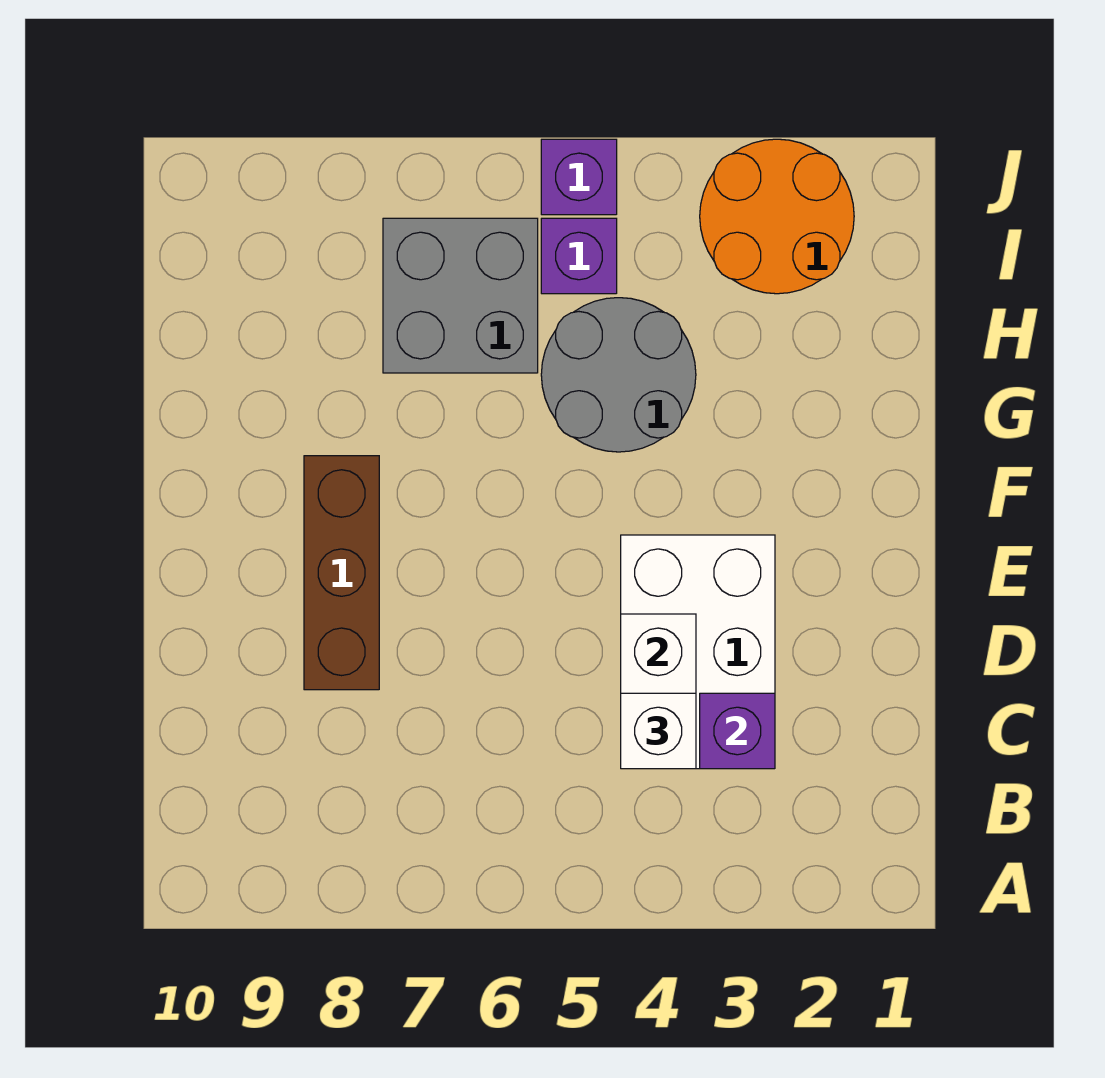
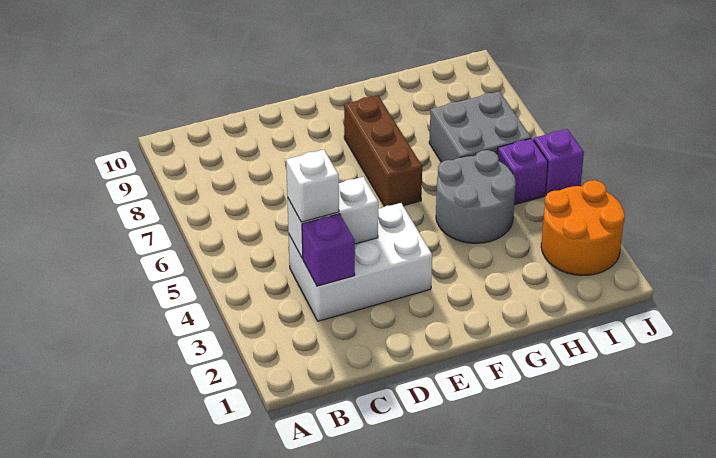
brown brick D8:F8 level 1 -> brown brick F6:F8 level 1

